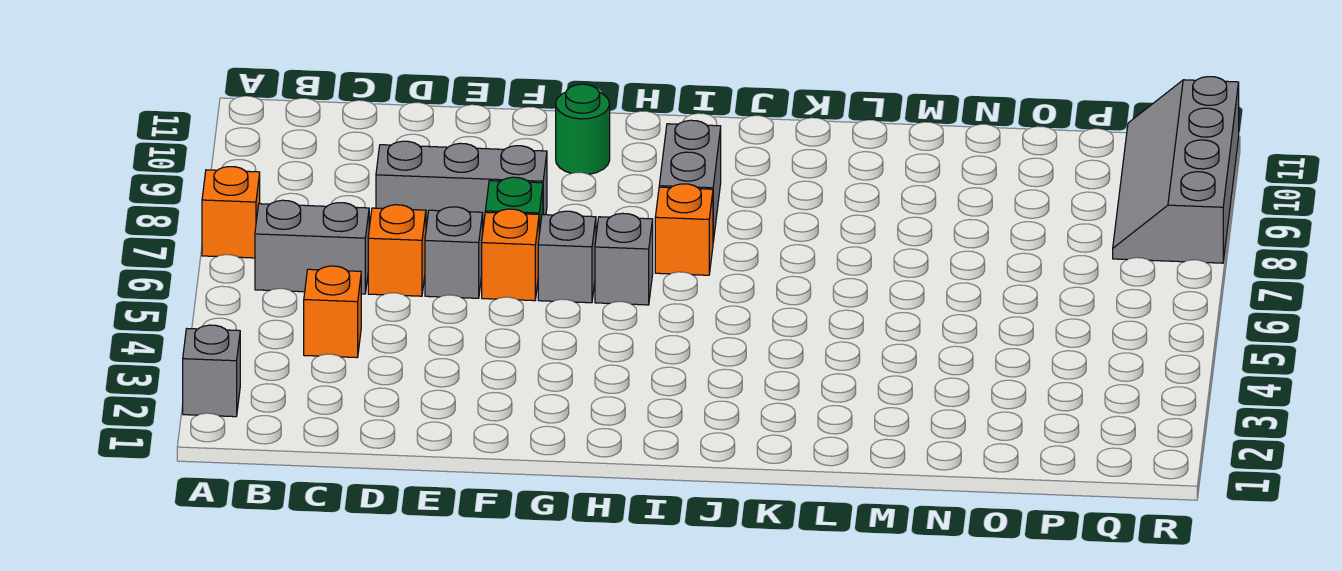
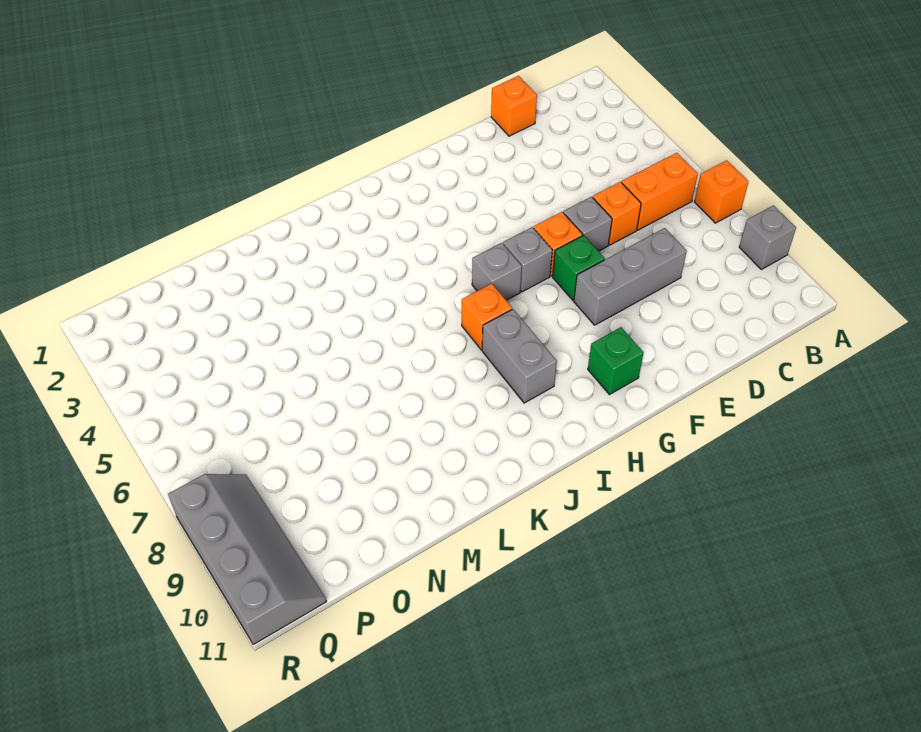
grey brick A2 level 1 -> grey brick A9 level 1
grey brick B6:C6 level 1 -> orange brick B6:C6 level 1
orange brick C4 level 1 -> orange brick D1 level 1
green round brick G10 level 1 -> green brick G10 level 1

